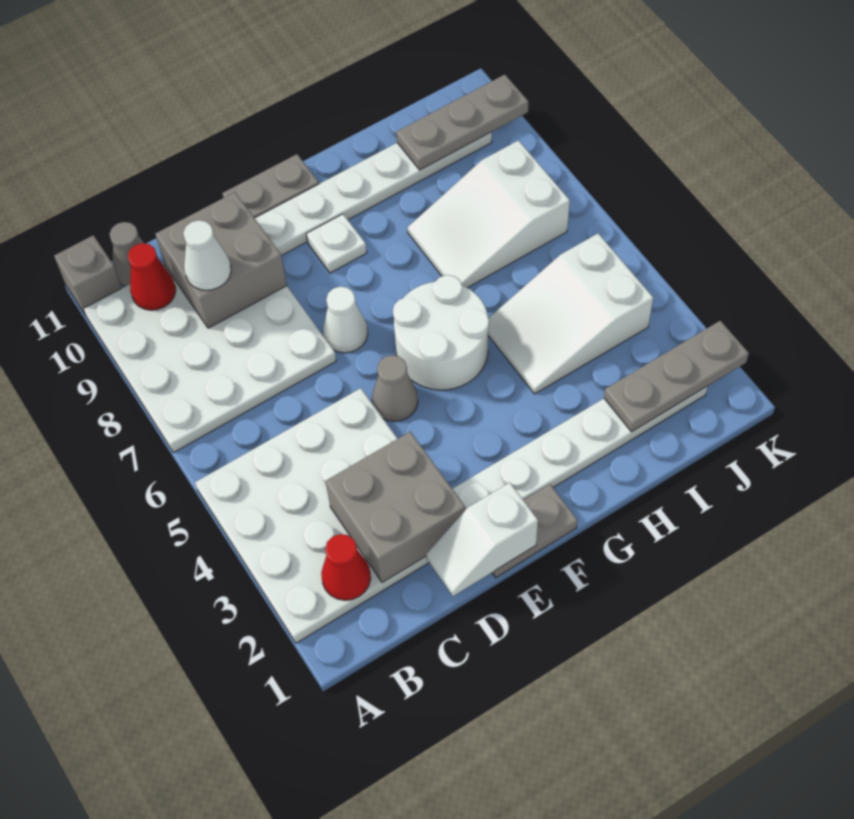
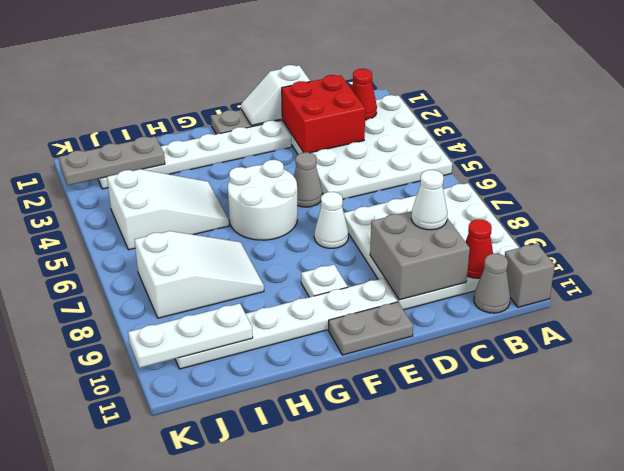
grey brick C2:D3 level 2 -> red brick C2:D3 level 2
white slope D1:E1 level 2 top E -> white slope D1:E1 level 2 top D
grey plate I10:K10 level 2 -> white plate I10:K10 level 2

